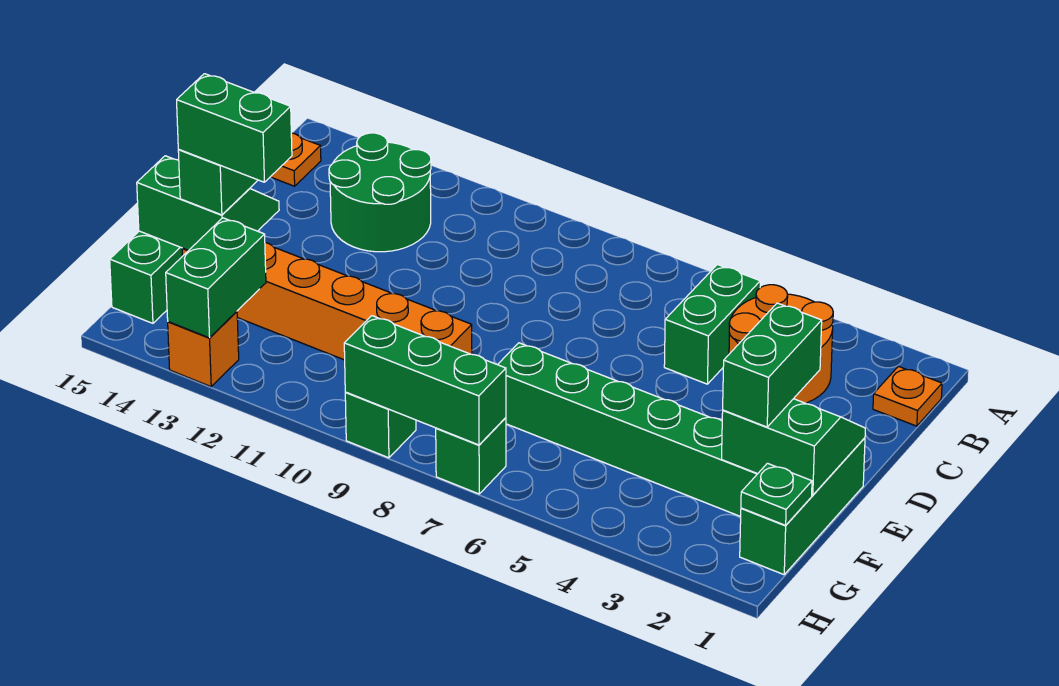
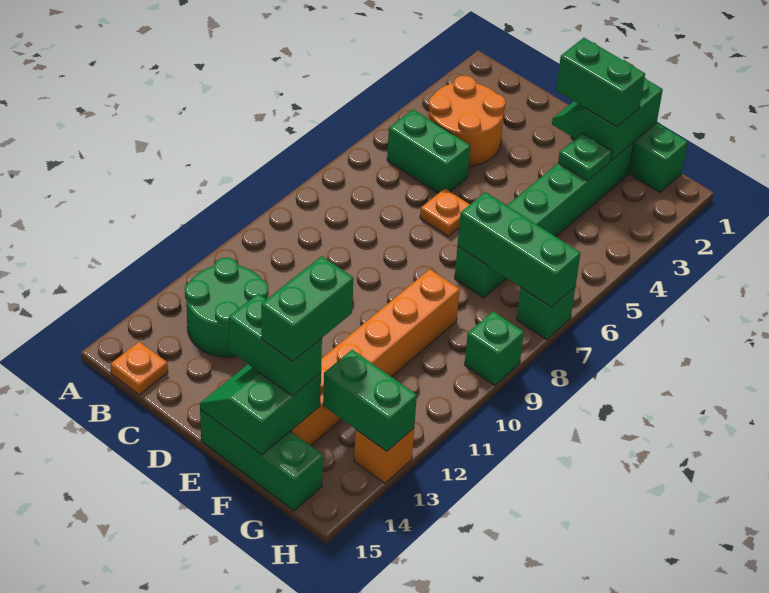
orange plate B1 level 1 -> orange plate D6 level 1
green plate G1 level 2 -> green plate F3 level 2
green brick H7:H9 level 2 -> green brick F7:H7 level 2

